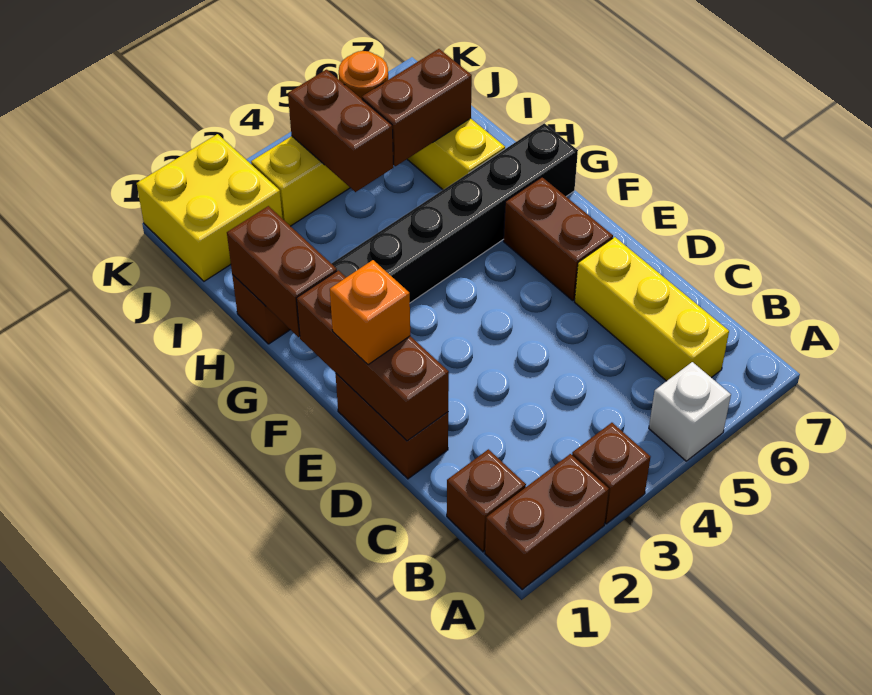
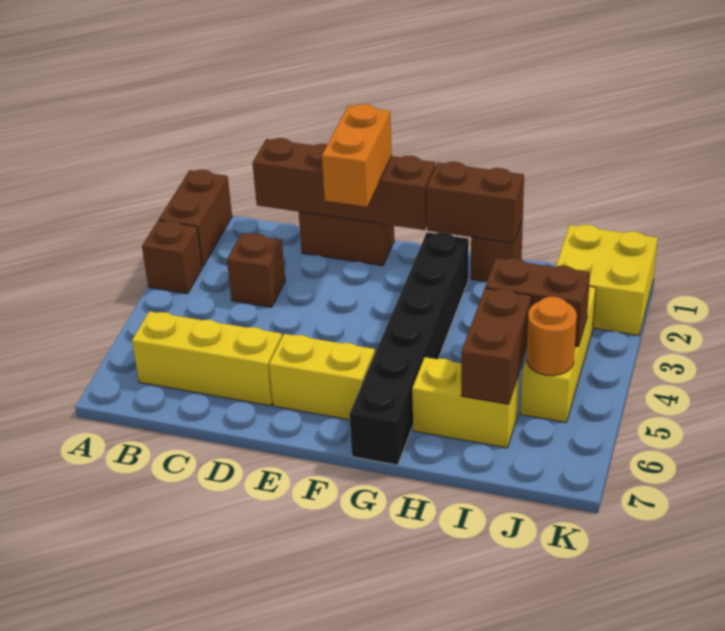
white brick A5 level 1 -> none
brown brick B1 level 1 -> brown brick C3 level 1
brown brick D1:F1 level 2 -> brown brick C1:F1 level 2
orange brick E1 level 3 -> orange brick E1:E2 level 3
brown brick E6:F6 level 1 -> yellow brick E6:F6 level 1

